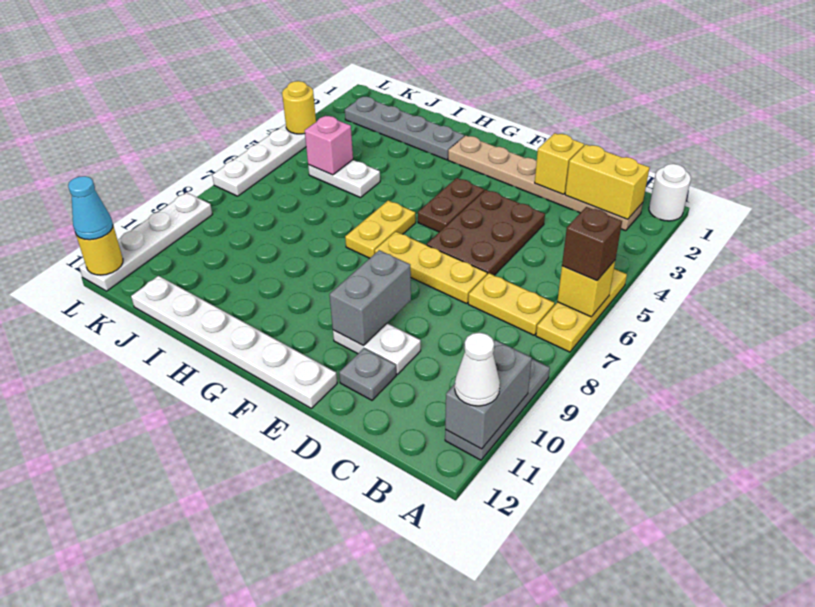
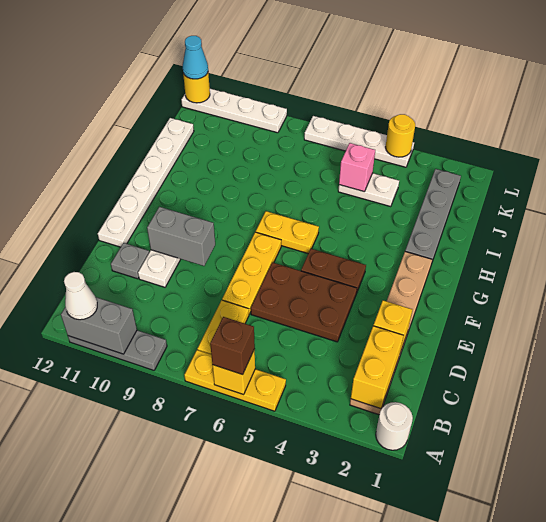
white plate I5:J5 level 1 -> white plate J4:J5 level 1

